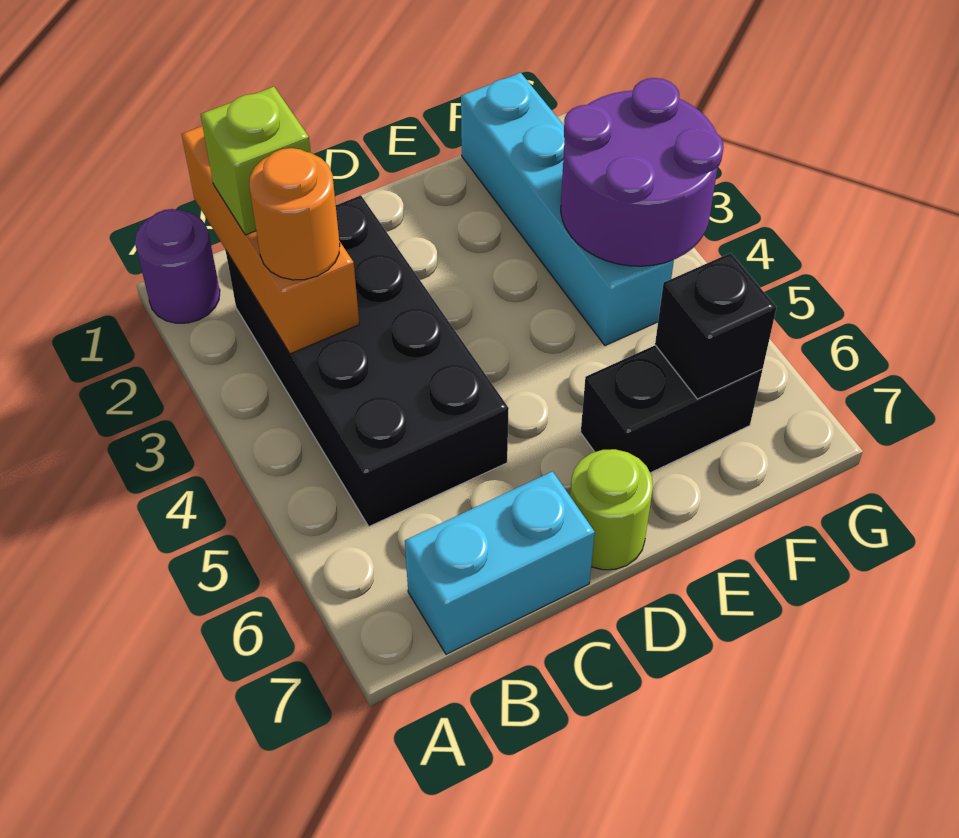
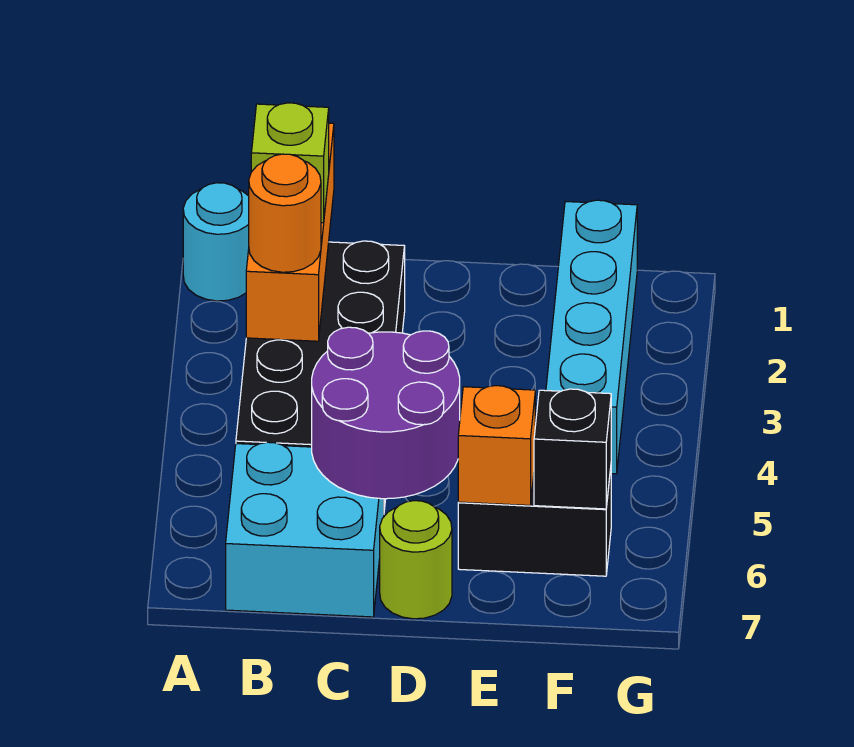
purple round brick A1 level 1 -> cyan round brick A1 level 1
cyan brick B7:C7 level 1 -> cyan brick B6:C7 level 1
none -> orange brick E6 level 2
purple round brick F3:G4 level 2 -> purple round brick C5:D6 level 2

